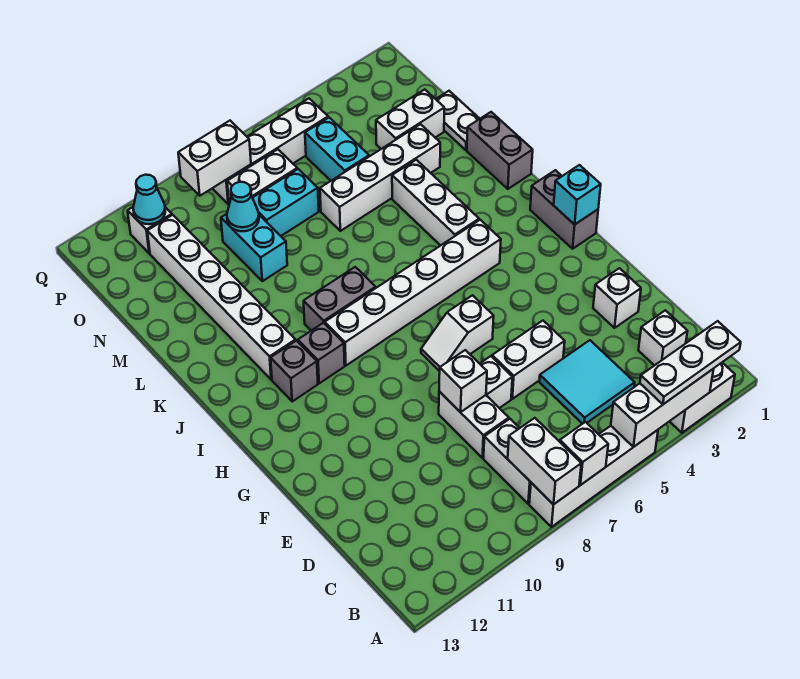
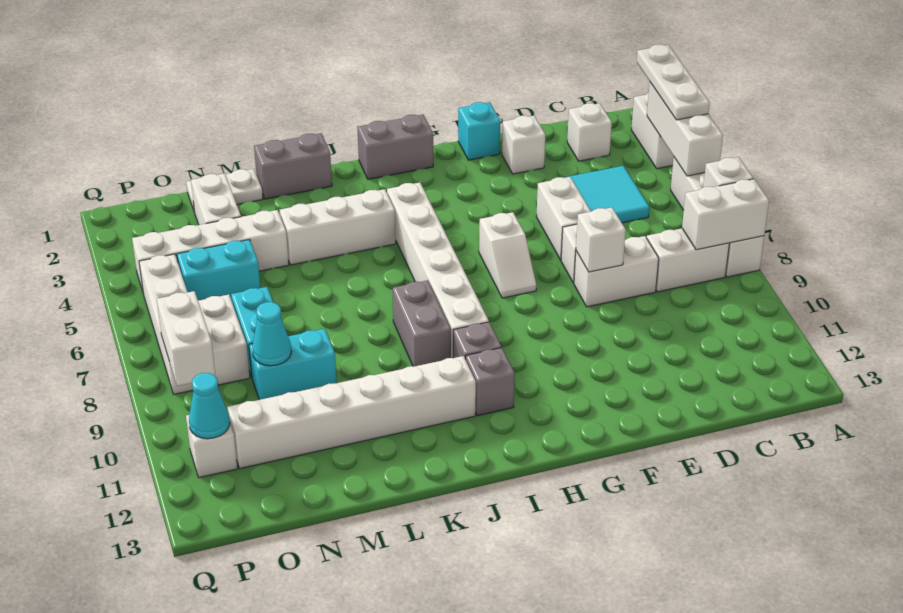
cyan brick H1 level 2 -> cyan brick F1 level 1
white brick M3:M6 level 1 -> white brick M4:P4 level 1

